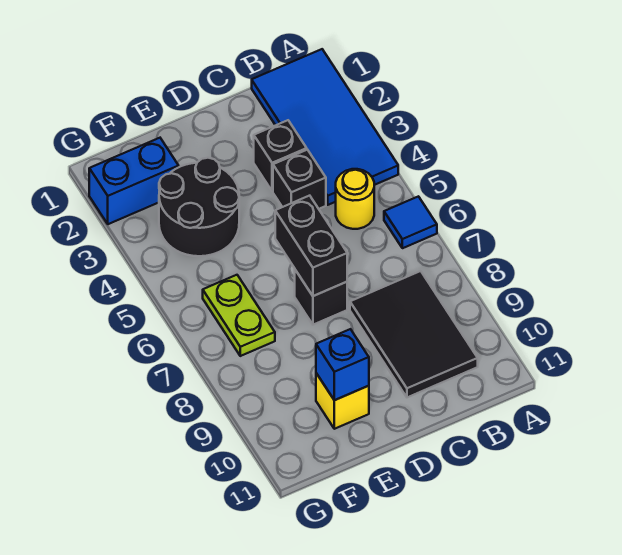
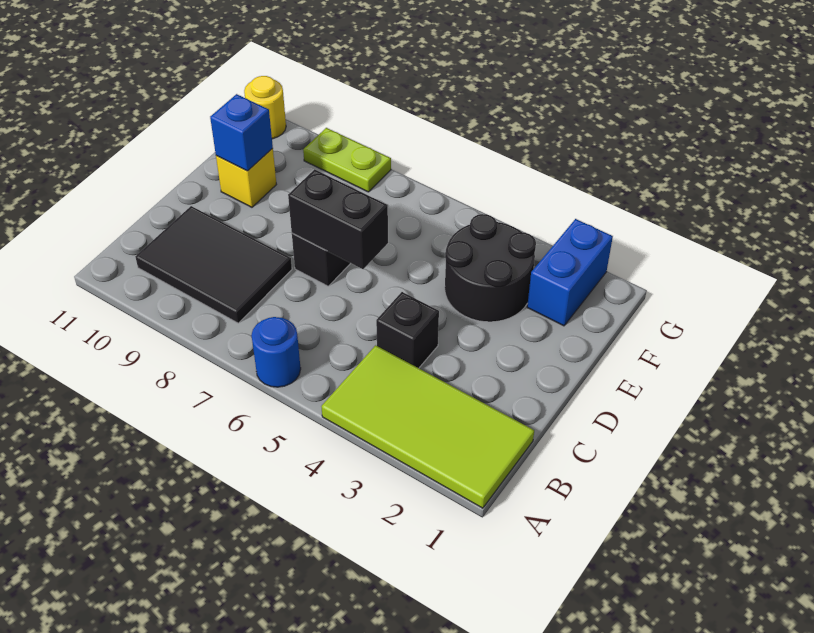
blue tile A1:B4 level 1 -> lime tile A1:B4 level 1
blue tile A6 level 1 -> blue round brick A6 level 1
yellow round brick B5 level 1 -> yellow round brick G11 level 1
black brick C3 level 1 -> none
lime plate F6:F7 level 1 -> lime plate G8:G9 level 1

